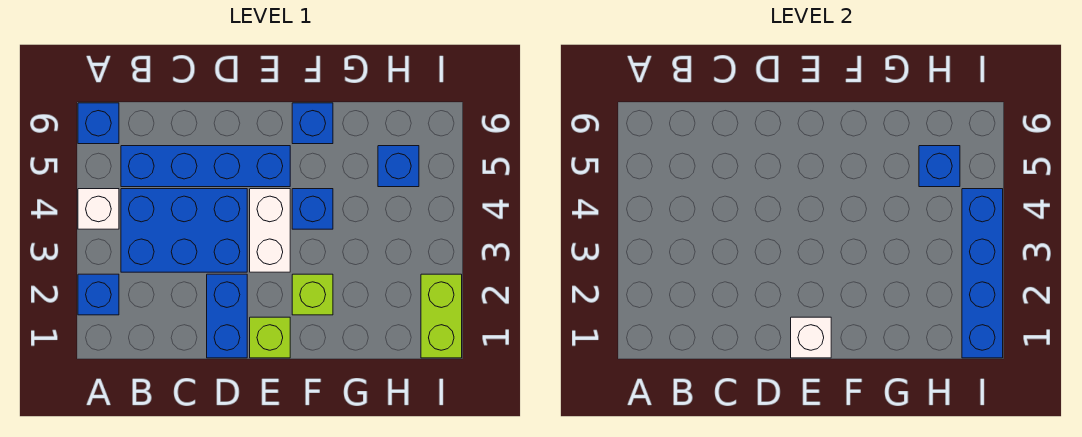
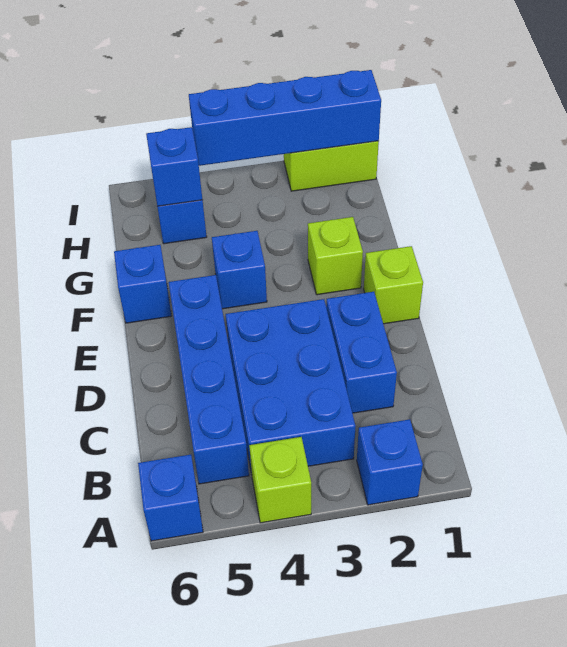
white brick A4 level 1 -> lime brick A4 level 1
blue brick D1:D2 level 1 -> blue brick C2:D2 level 1
white brick E1 level 2 -> none
white brick E3:E4 level 1 -> none

